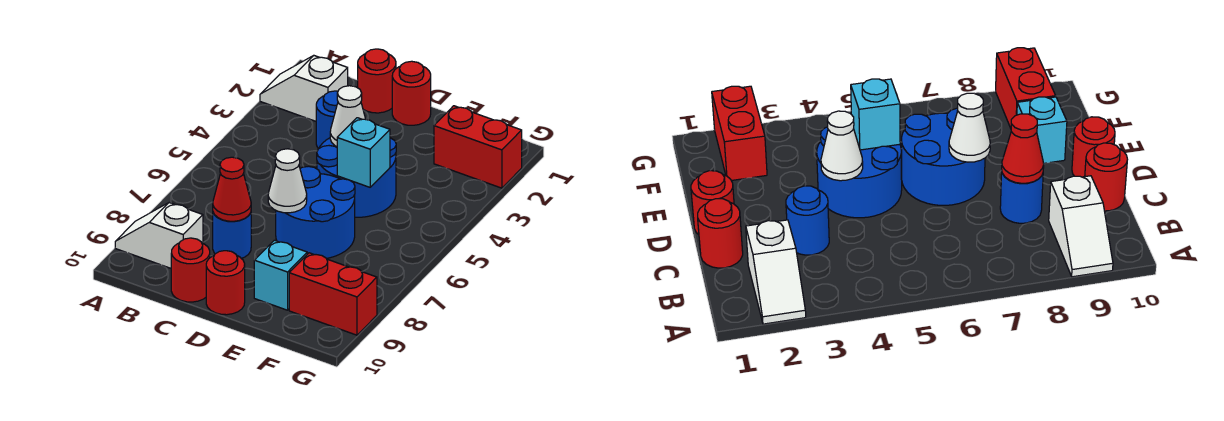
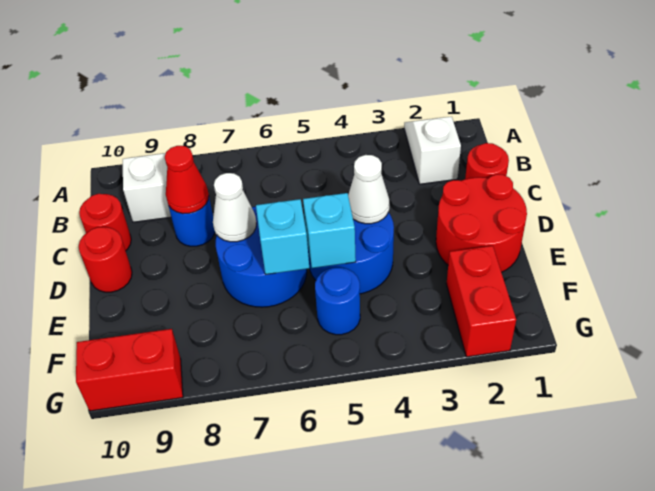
blue round brick C3 level 1 -> blue round brick F5 level 1
red round brick D1 level 1 -> red round brick D1:E2 level 1
cyan brick E9 level 1 -> cyan brick E6 level 2
red brick F9:G9 level 1 -> red brick G9:G10 level 1

